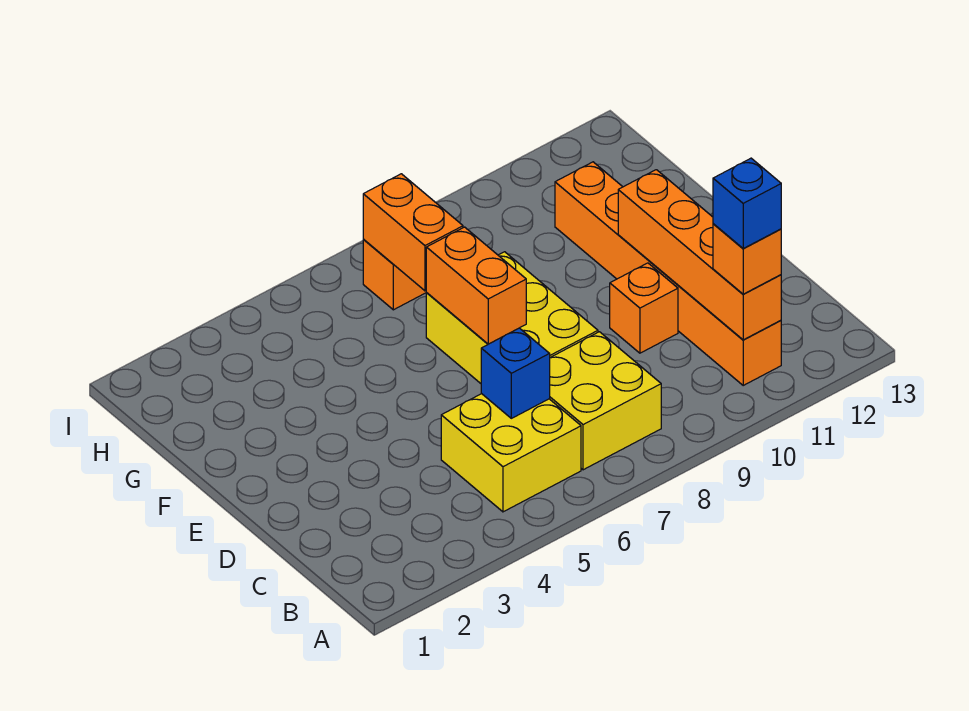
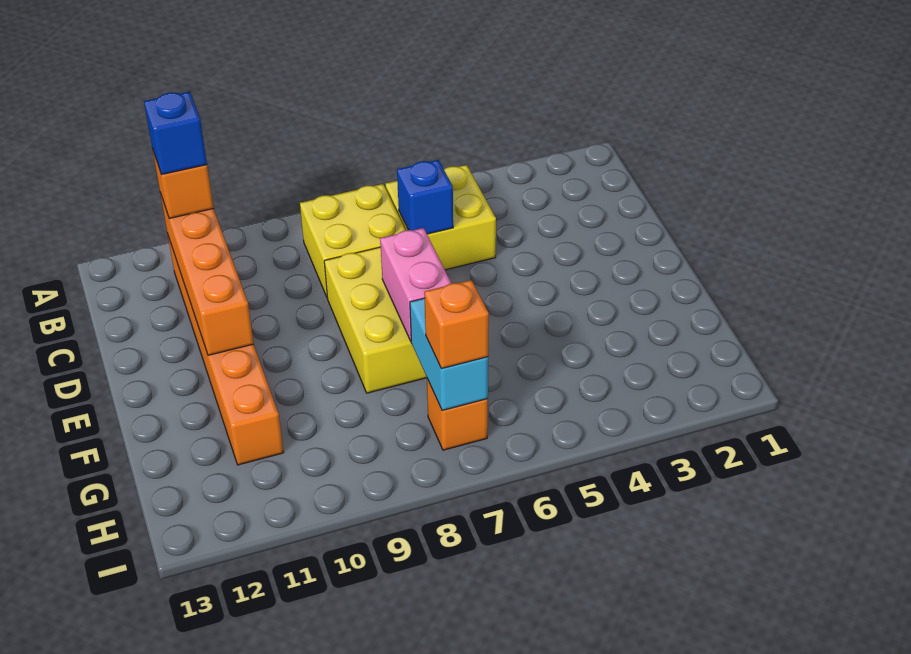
orange brick D10 level 1 -> orange brick H7 level 3
orange brick E7:F7 level 2 -> pink brick E7:F7 level 2
orange brick G7:H7 level 2 -> cyan brick G7:H7 level 2

